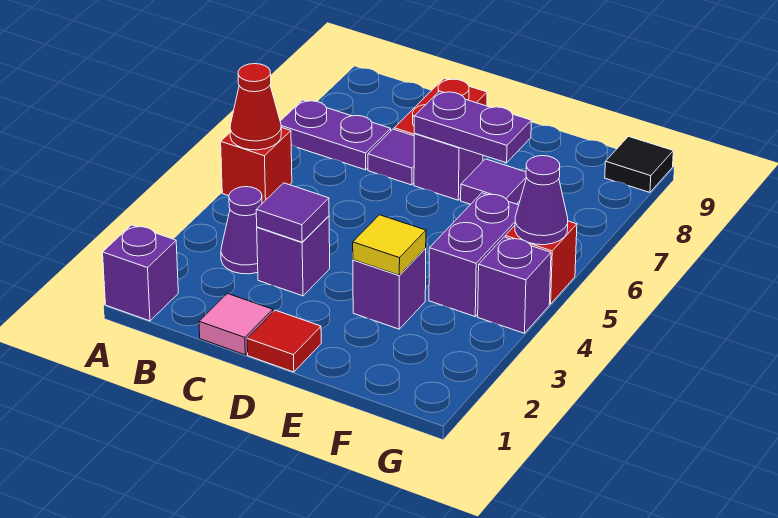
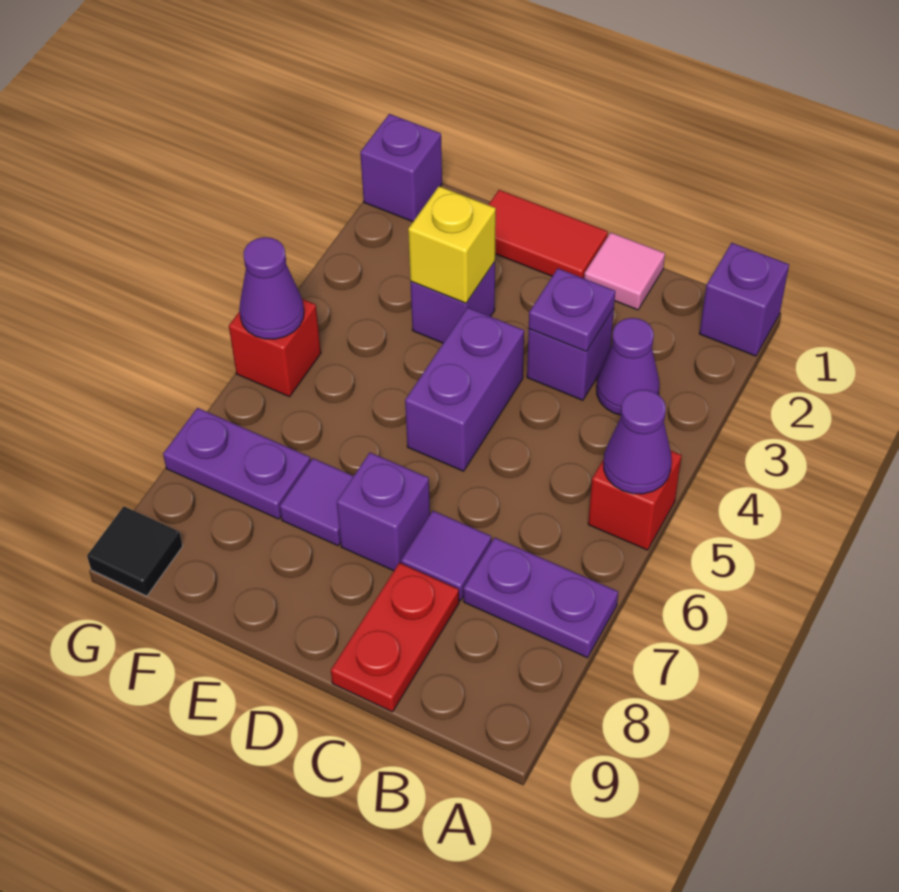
red cone A5 level 2 -> purple cone A5 level 2
purple tile C3 level 2 -> purple plate C3 level 2
red tile D1 level 1 -> red tile D1:E1 level 1
purple plate D7:E7 level 2 -> purple plate F7:G7 level 1
yellow tile E3 level 2 -> yellow brick E3 level 2
purple brick F4:F5 level 1 -> purple brick D4:D5 level 1
purple brick G4 level 1 -> purple brick G1 level 1

